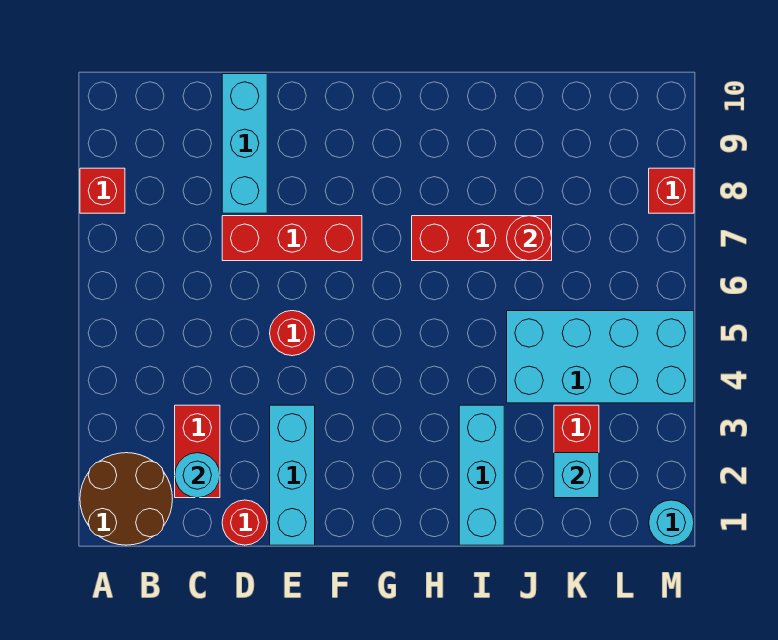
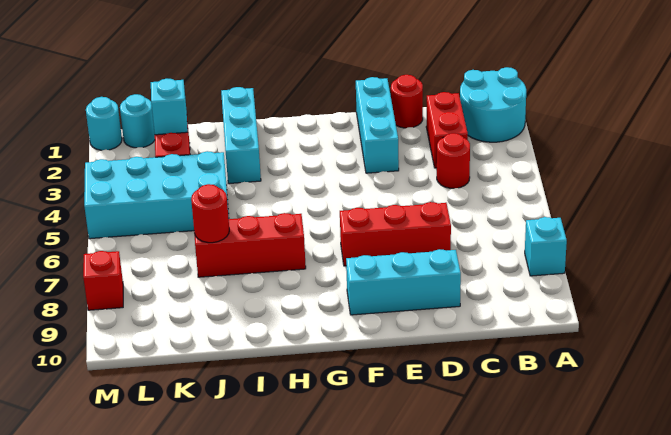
brown round brick A1:B2 level 1 -> cyan round brick A1:B2 level 1
red brick A8 level 1 -> cyan brick A8 level 1
cyan round brick C2 level 2 -> cyan round brick L1 level 1
cyan brick D8:D10 level 1 -> cyan brick D9:F9 level 1
red round brick E5 level 1 -> red round brick C4 level 1

